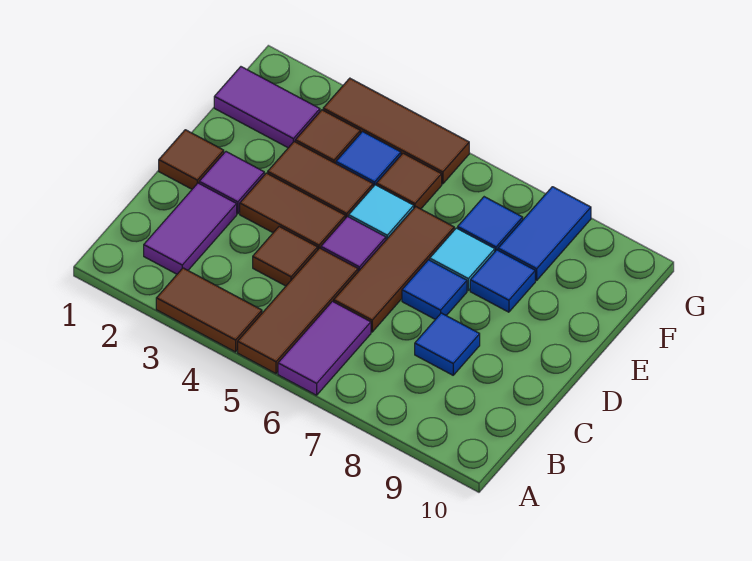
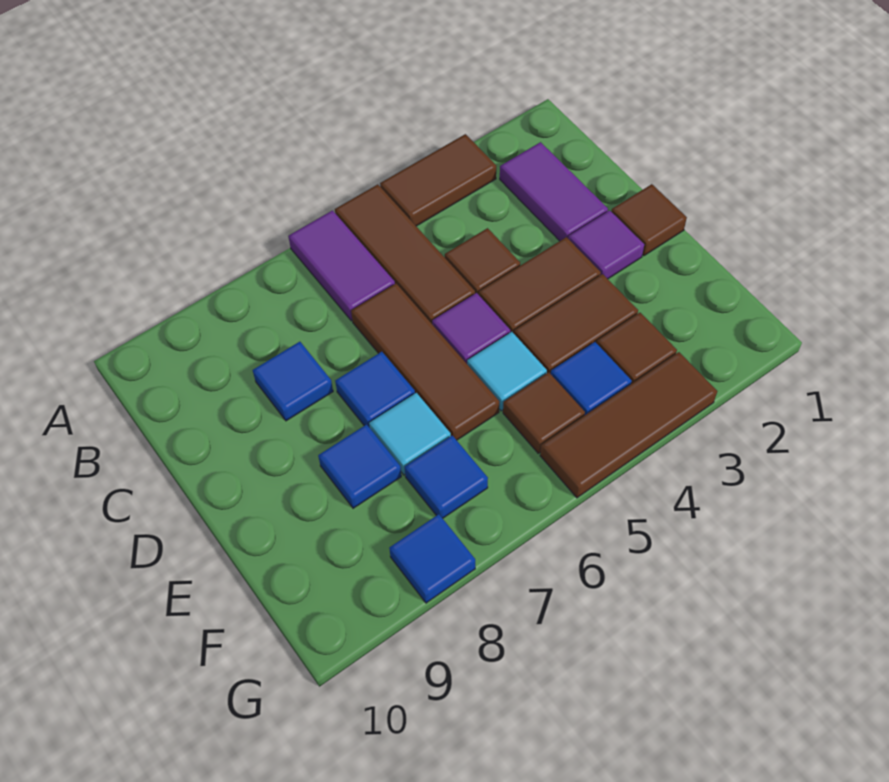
purple tile F1:F2 level 1 -> none
blue tile F8:G8 level 1 -> blue tile G8 level 1

